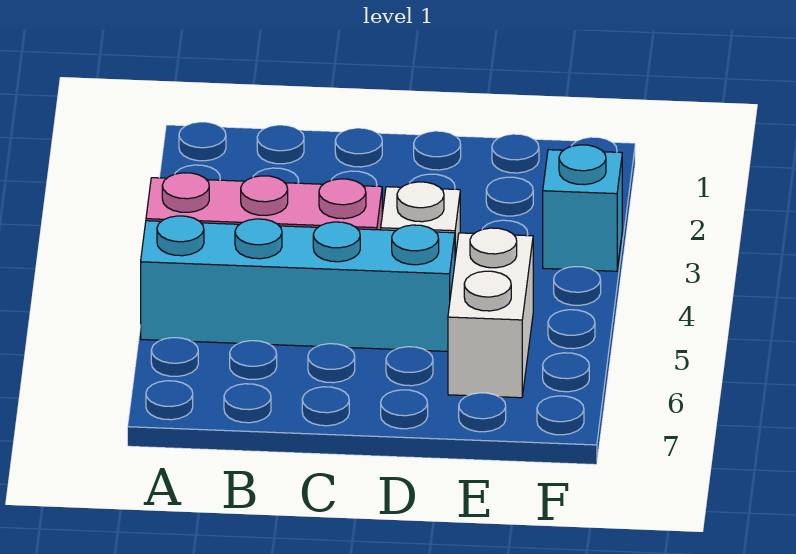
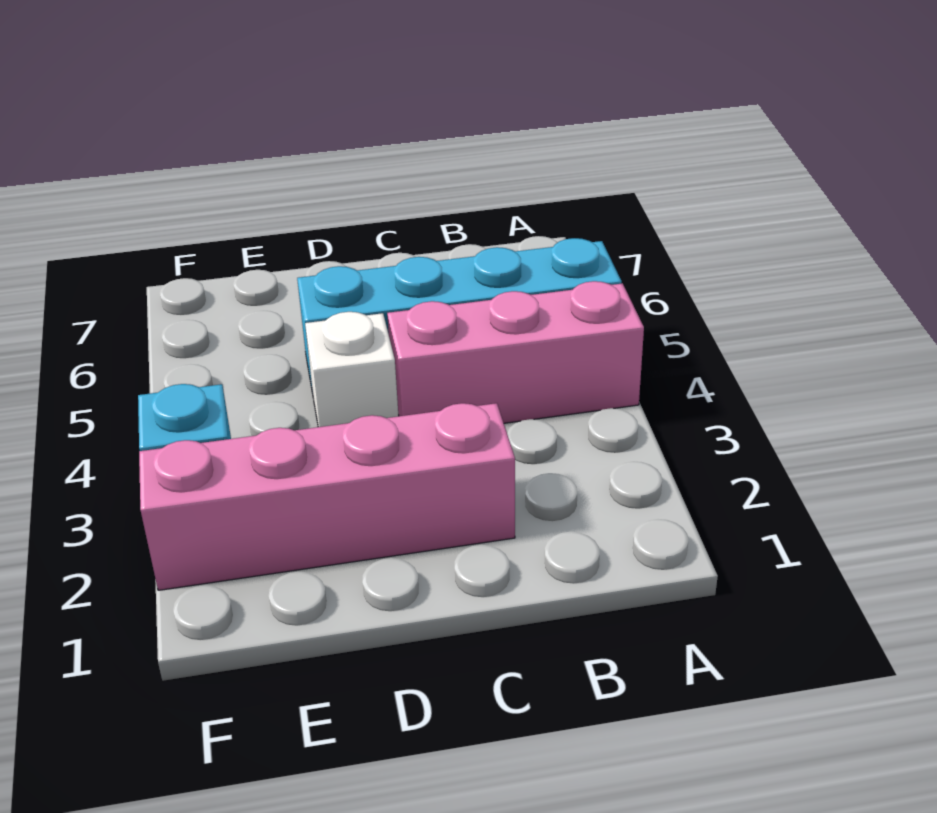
none -> pink brick C2:F2 level 1
white brick E5:E6 level 1 -> none

